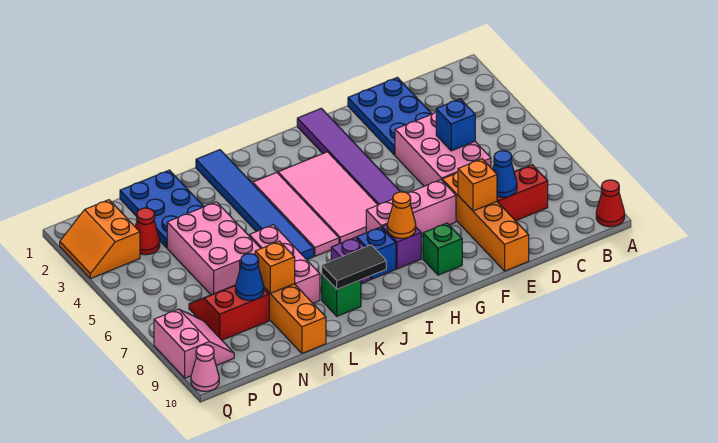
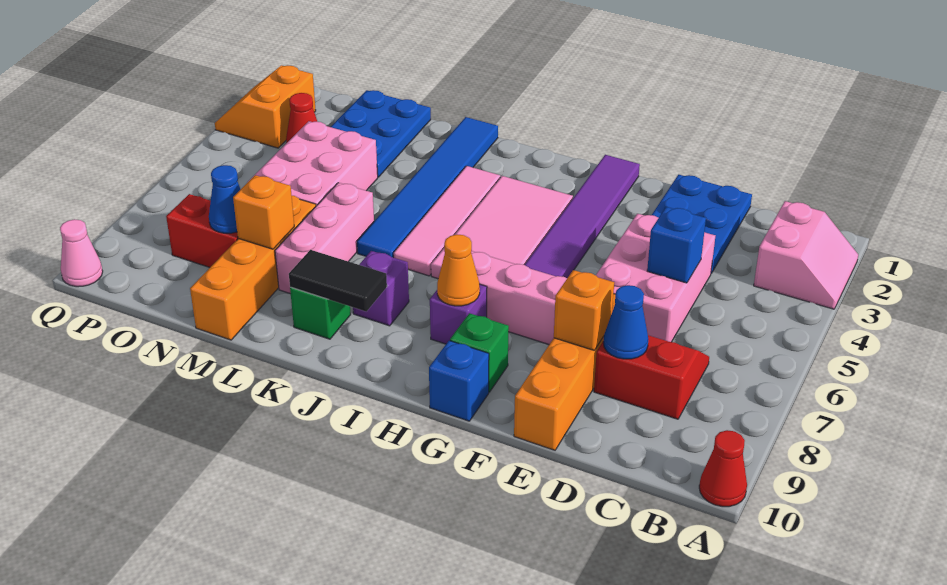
blue brick I8 level 1 -> blue brick G10 level 1
pink slope P8:Q9 level 1 top Q -> pink slope A2:B3 level 1 top B

